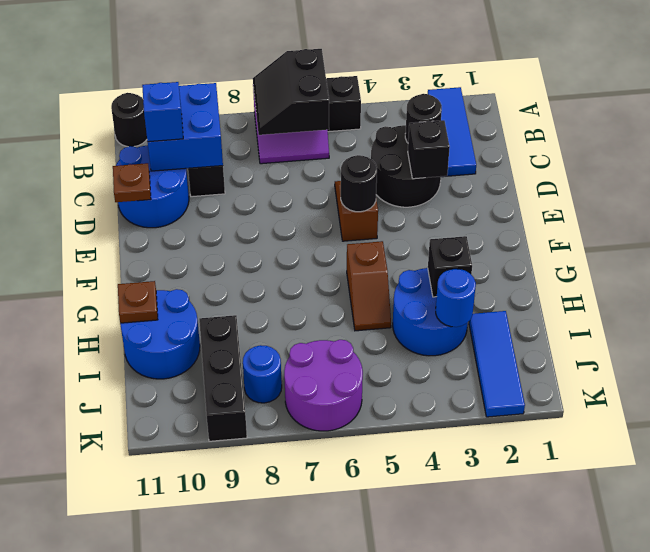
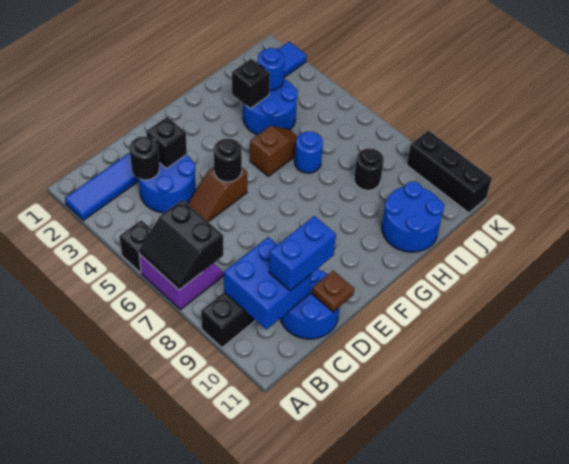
black slope A6:B7 level 2 top 6 -> black slope A6:B7 level 2 top B
black round brick A11 level 1 -> black round brick I8 level 1
black round brick C3:D4 level 1 -> blue round brick C3:D4 level 1
blue brick C10 level 3 -> blue brick C10:D10 level 3
brown plate H11 level 2 -> none
black brick I9:K9 level 1 -> black brick K9:K11 level 1
purple round brick J6:K7 level 1 -> none
blue round brick J8 level 1 -> blue round brick H6 level 1

